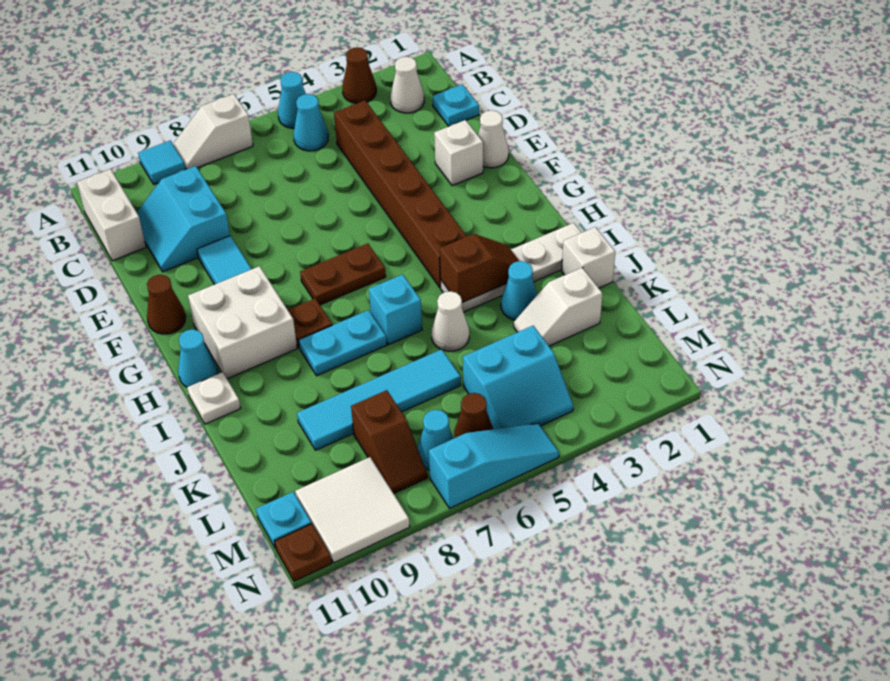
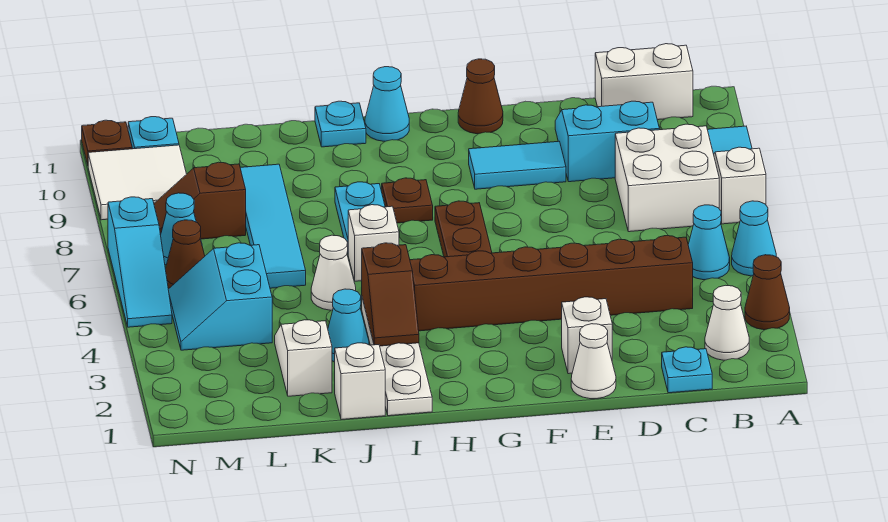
white brick G9:H10 level 1 -> white brick B7:C8 level 1
cyan brick I6 level 1 -> white brick I6 level 1
white plate I11 level 1 -> cyan plate I11 level 1

